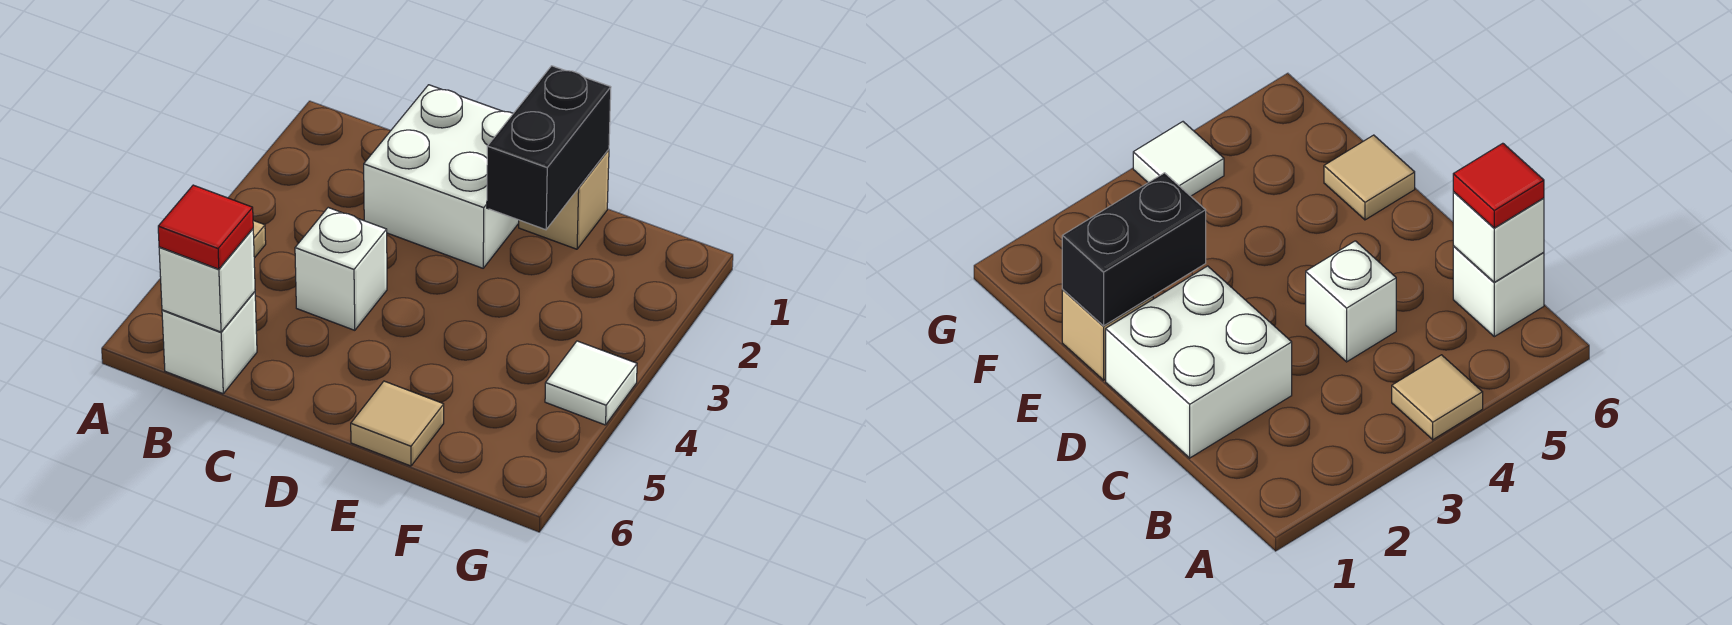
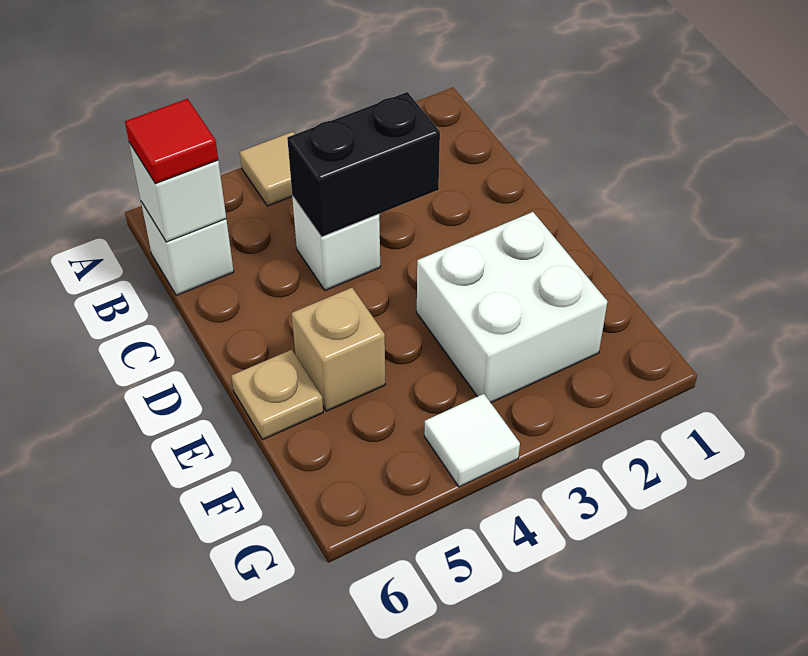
white brick C1:D2 level 1 -> white brick E2:F3 level 1
tan brick E1 level 1 -> tan brick E5 level 1
black brick E1:E2 level 2 -> black brick C3:C4 level 2
tan tile E6 level 1 -> tan plate E6 level 1

